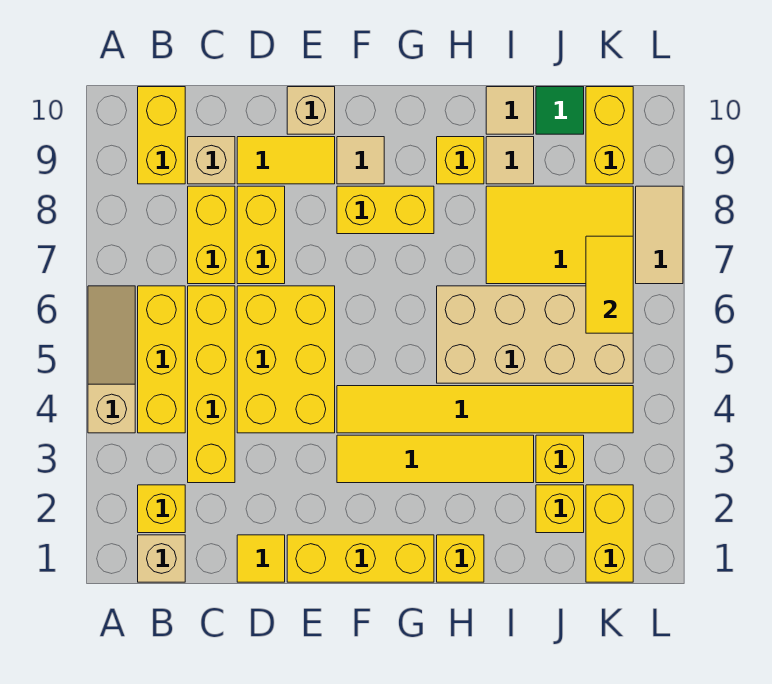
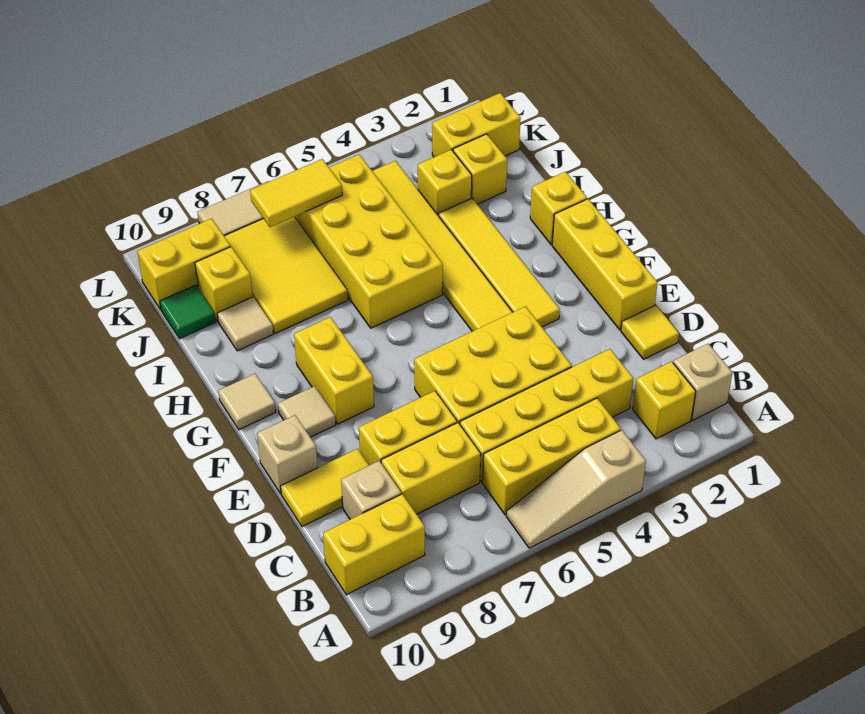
yellow tile D9:E9 level 1 -> yellow tile D9:D10 level 1
tan brick H5:K6 level 1 -> yellow brick H5:K6 level 1
yellow brick H9 level 1 -> yellow brick J9 level 1
tan tile I10 level 1 -> tan tile G10 level 1

